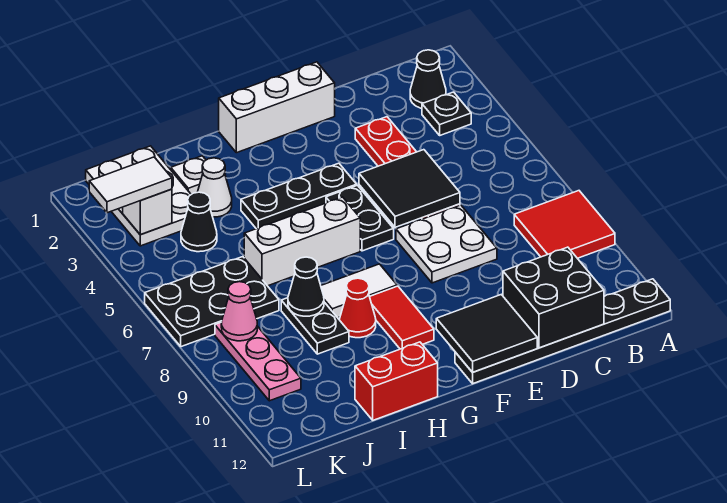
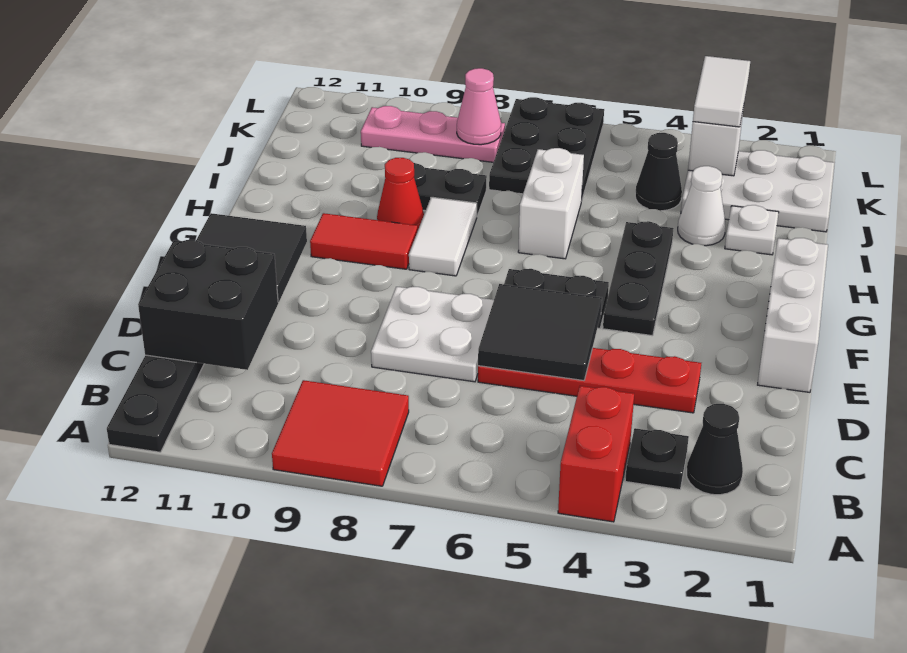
white brick G6:I6 level 1 -> white brick H6:I6 level 1
red brick H12:I12 level 1 -> red brick A4:B4 level 1
black cone I8 level 2 -> none

